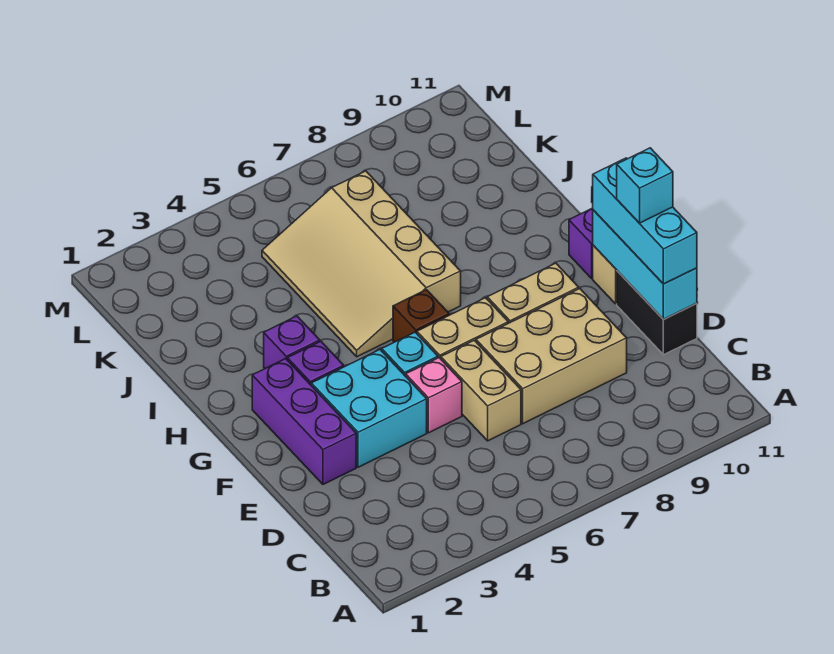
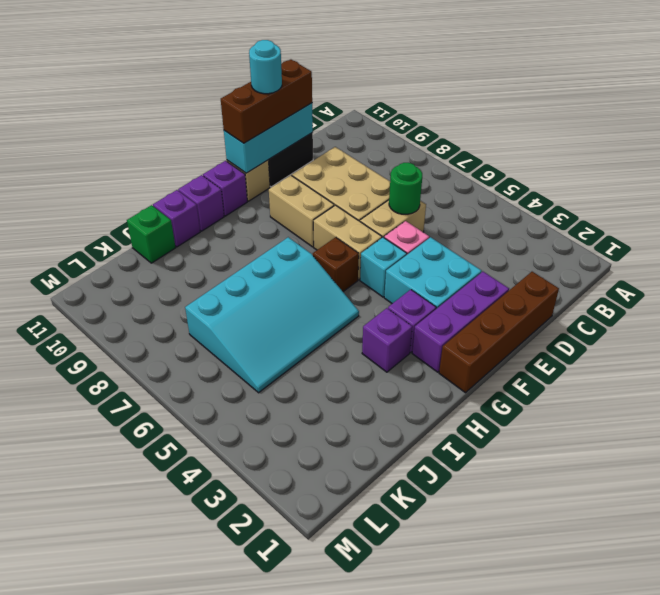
none -> brown brick D1:G1 level 1
none -> green round brick D6 level 2
cyan brick D11:F11 level 3 -> brown brick D11:F11 level 3
cyan brick E11 level 4 -> cyan round brick E11 level 4
tan slope H5:K7 level 1 top 7 -> cyan slope H5:K7 level 1 top 7
none -> purple brick H11 level 1
none -> purple brick I11 level 1
none -> green brick J11 level 1

